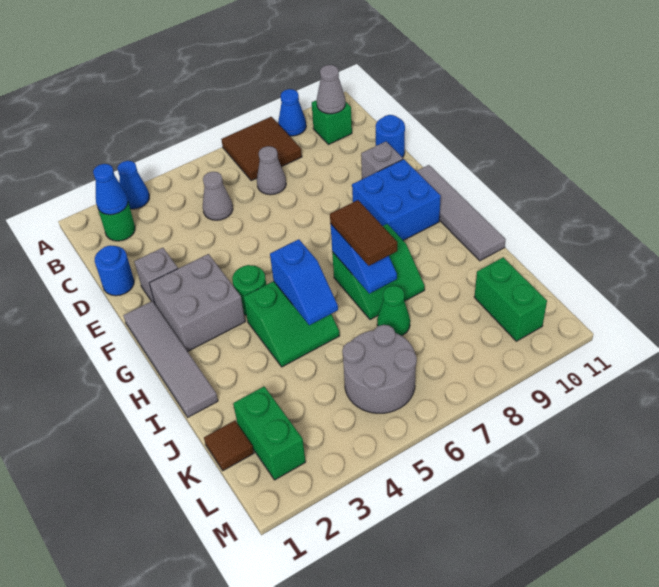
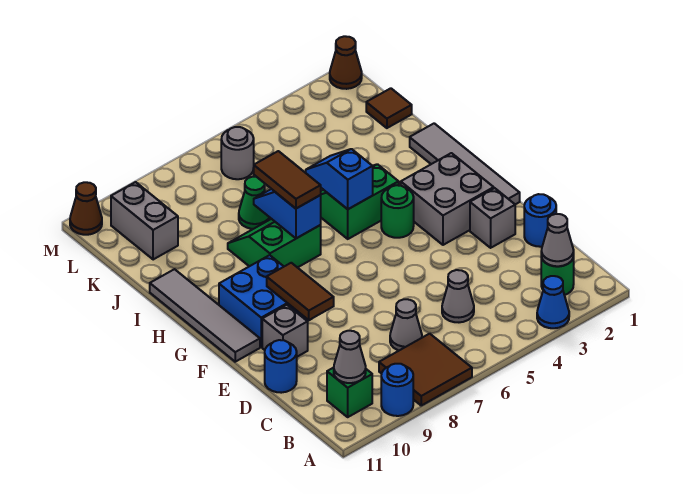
blue cone A9 level 1 -> blue round brick A9 level 1
blue cone B2 level 2 -> grey cone B2 level 2
none -> brown tile E9:F9 level 2
green brick K2:L2 level 1 -> none
grey round brick K5:L6 level 1 -> grey round brick L6 level 1
green brick K10:L10 level 1 -> grey brick K10:L10 level 1
none -> brown cone M1 level 1
none -> brown cone M11 level 1

